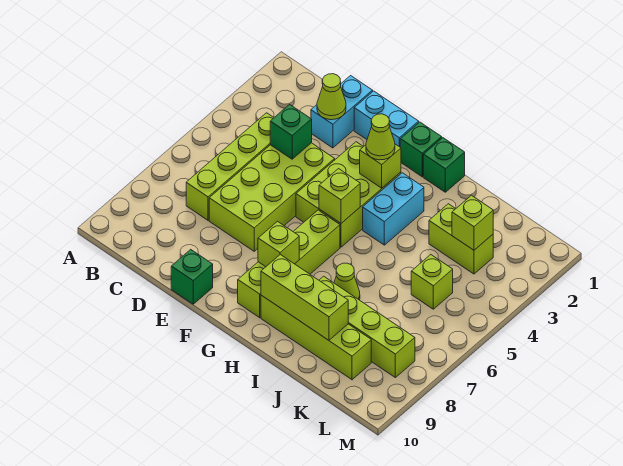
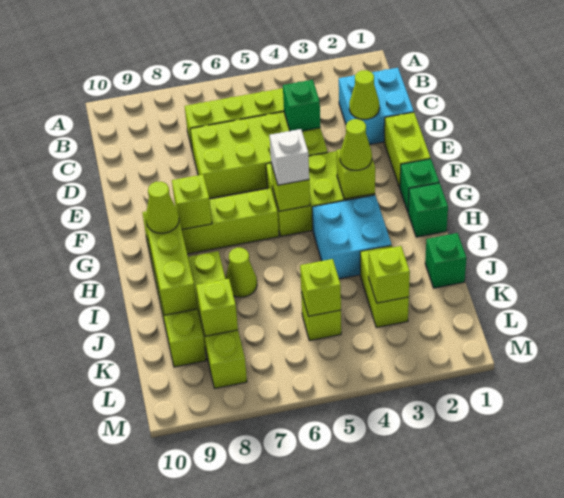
cyan brick D1:D2 level 1 -> cyan brick C1:D2 level 1
cyan brick E1:F1 level 1 -> lime brick E1:F1 level 1
green brick E10 level 1 -> green brick J1 level 1
none -> white brick G5 level 3
cyan brick H3:H4 level 1 -> cyan brick H3:I4 level 1
none -> lime cone H9 level 3
none -> lime brick K5 level 2
none -> lime brick K8 level 2

